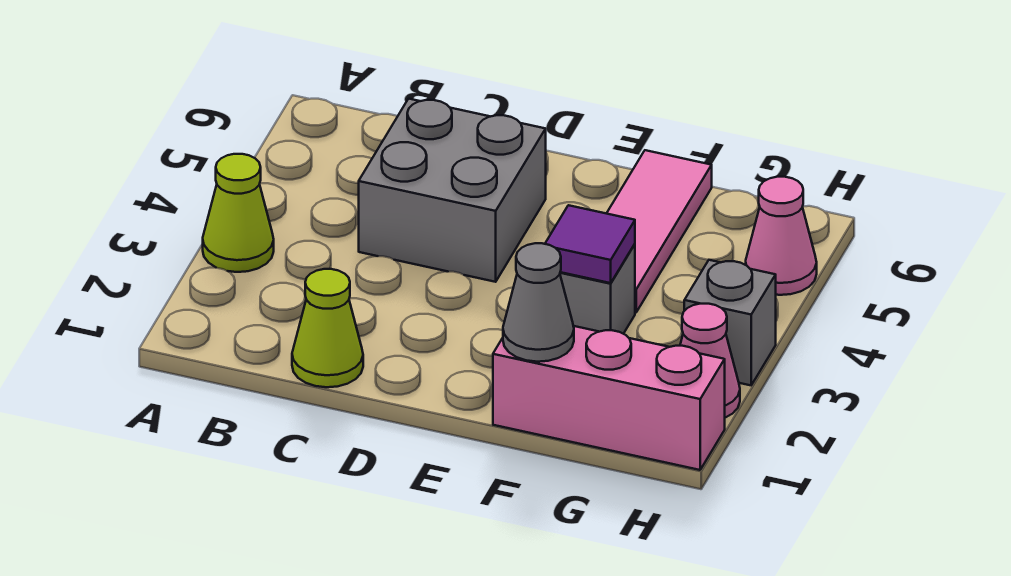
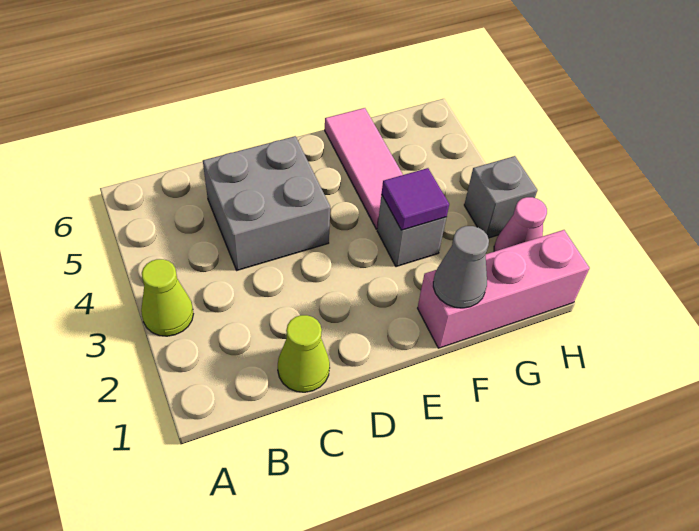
pink cone H5 level 1 -> none

